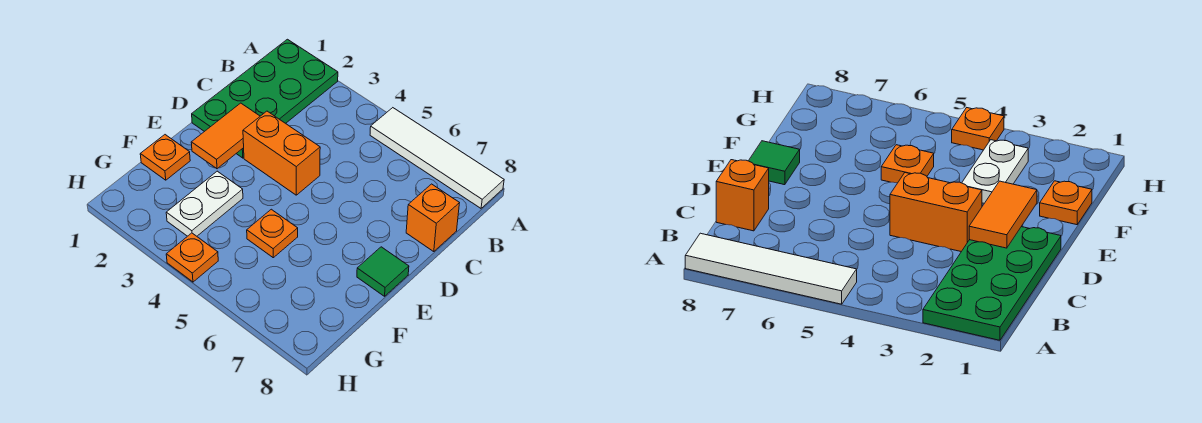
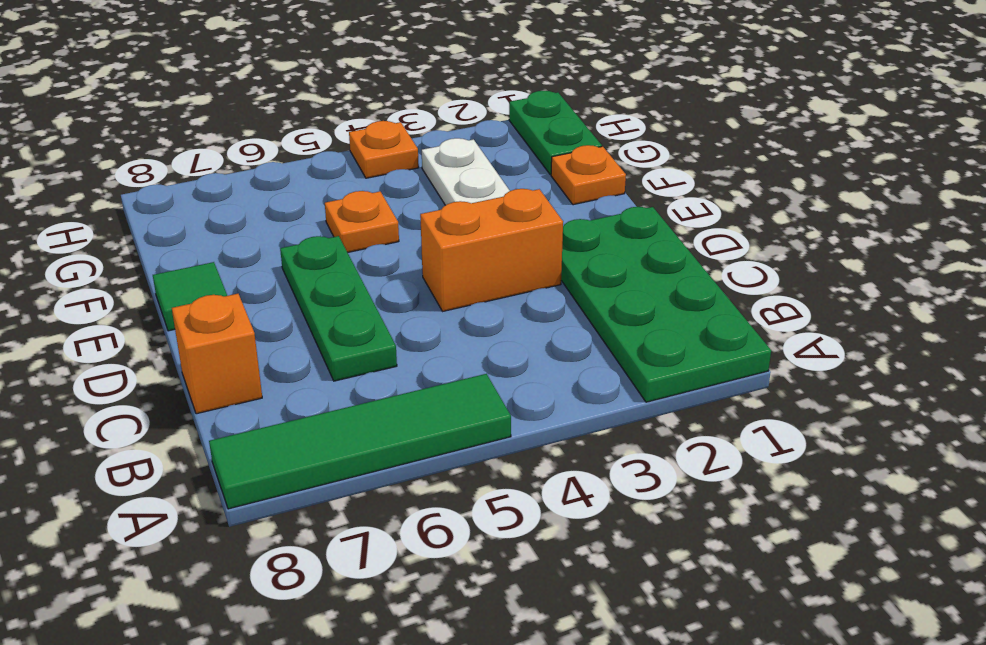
white tile A5:A8 level 1 -> green tile A5:A8 level 1
none -> green plate C6:E6 level 1
orange tile D2:E2 level 2 -> none
none -> green plate G1:H1 level 1

